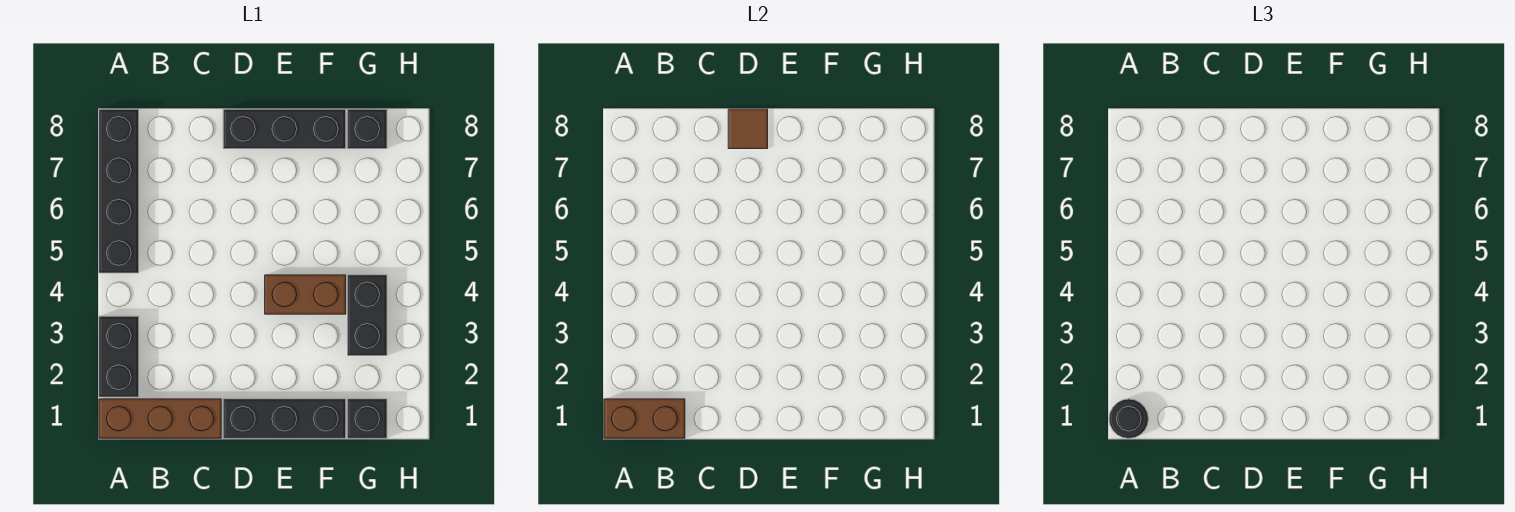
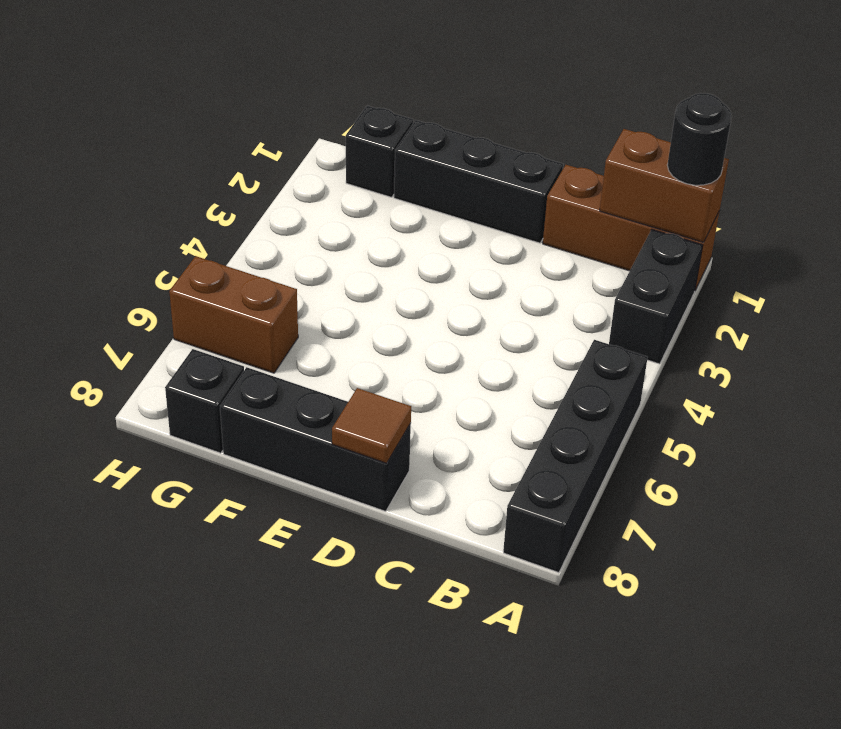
brown brick E4:F4 level 1 -> brown brick G6:H6 level 1
black brick G3:G4 level 1 -> none

